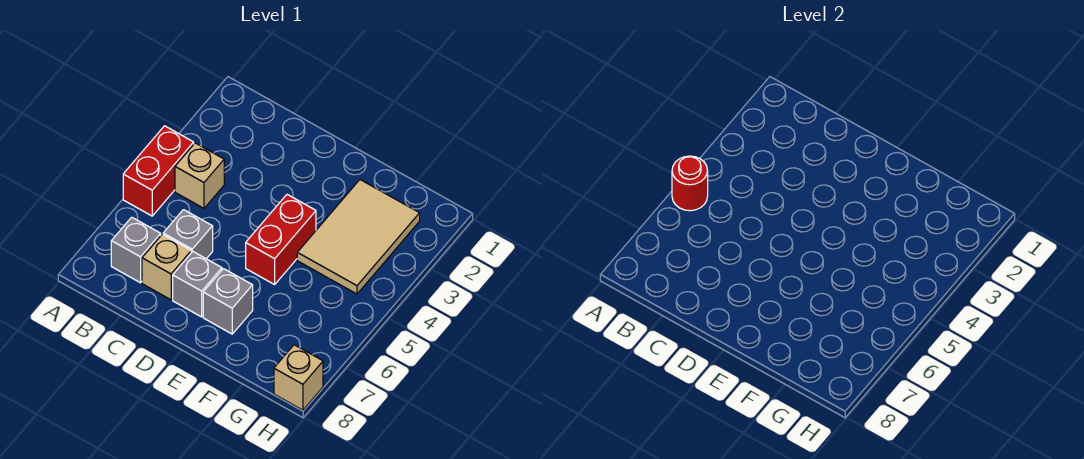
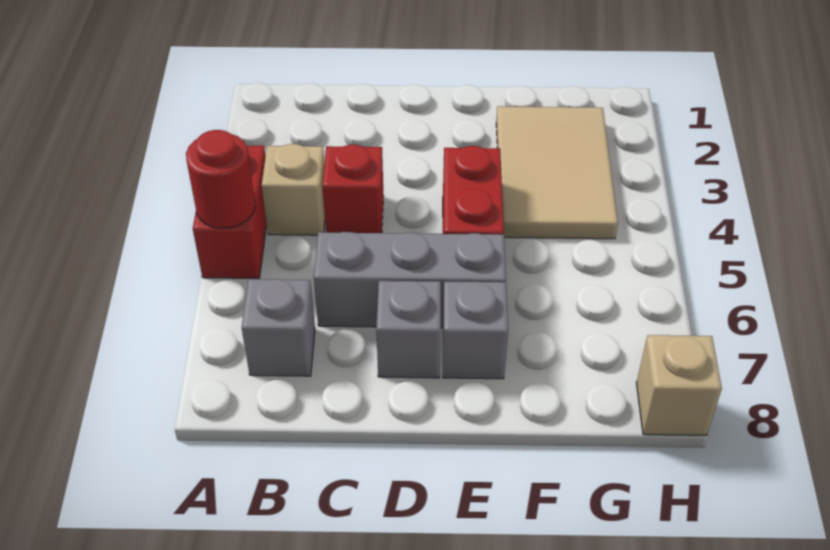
none -> red brick C4 level 1
grey brick C6 level 1 -> grey brick C6:E6 level 1
tan brick C7 level 1 -> none

